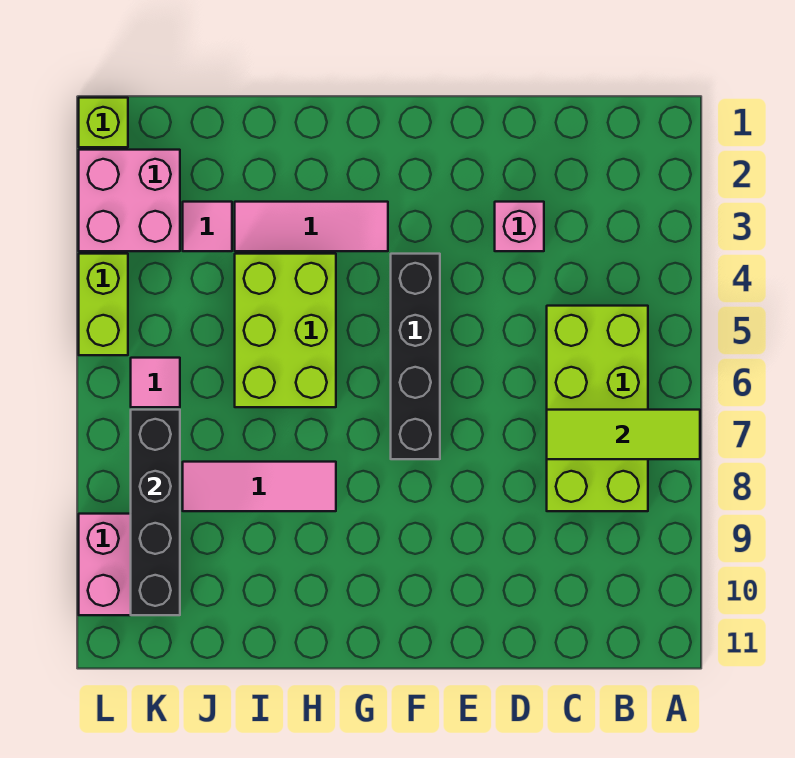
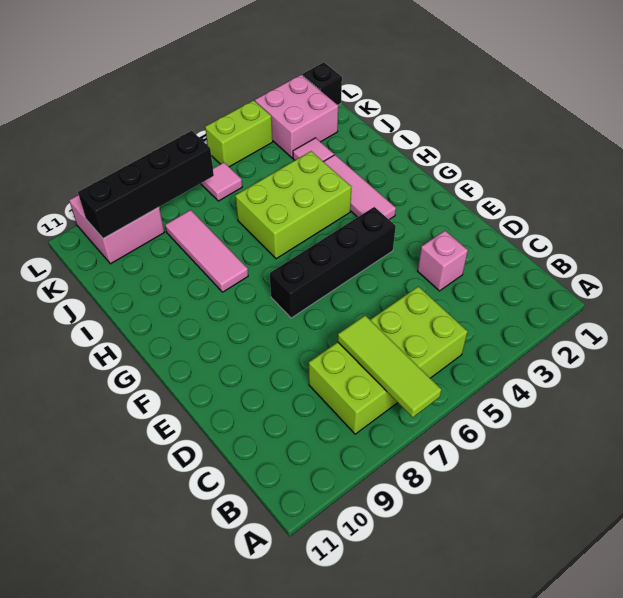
lime brick L1 level 1 -> black brick L1 level 1

